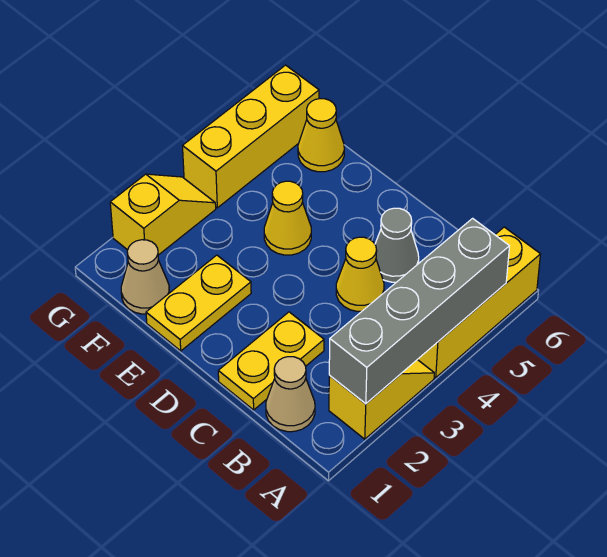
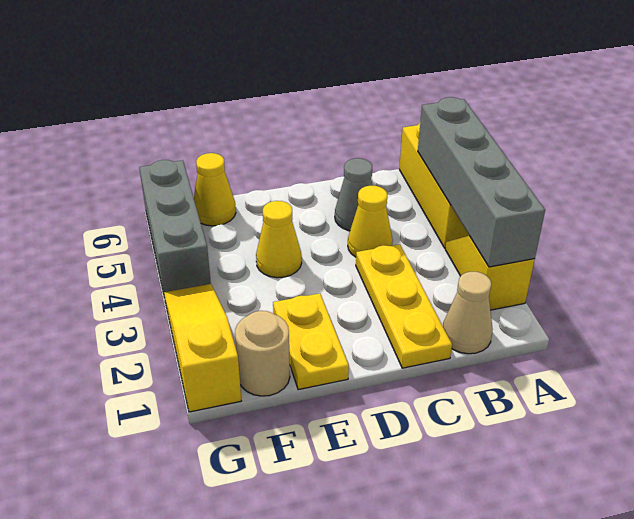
yellow plate C1:C2 level 1 -> yellow plate C1:C3 level 1
tan cone F1 level 1 -> tan round brick F1 level 1
yellow slope G2:G3 level 1 top 2 -> yellow slope G1:G3 level 1 top 1
yellow brick G4:G6 level 1 -> grey brick G4:G6 level 1

